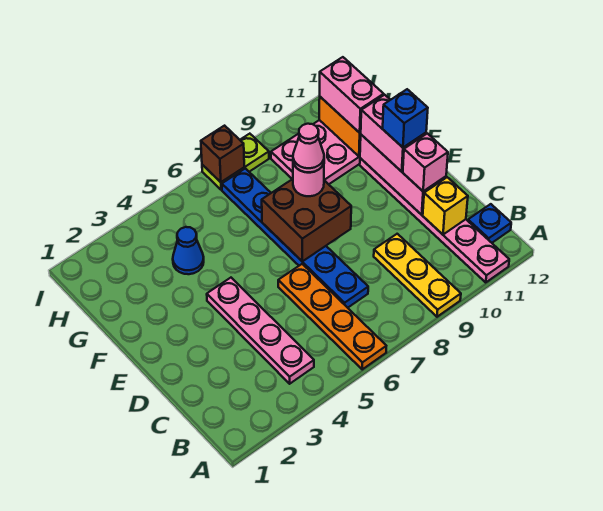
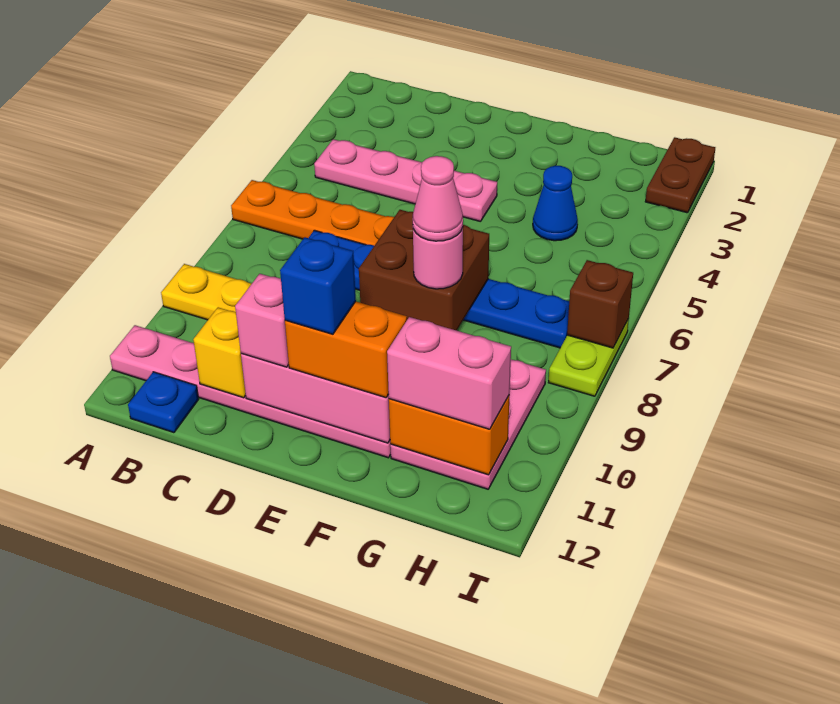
pink brick E11:F11 level 3 -> orange brick E11:F11 level 3
none -> brown plate I1:I2 level 1

